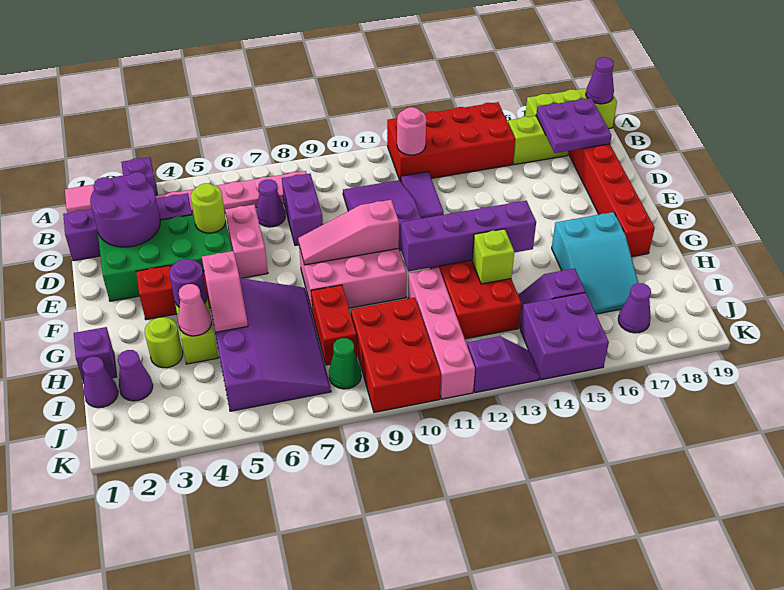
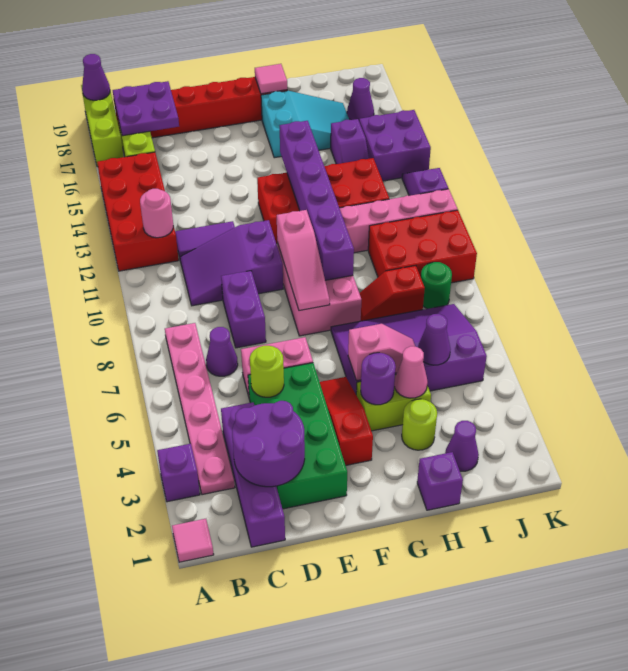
purple brick C8:D8 level 1 -> purple brick D8:D9 level 1
purple brick G11:G14 level 2 -> purple brick G9:G14 level 2
none -> pink tile G18 level 2
red brick H8:I8 level 1 -> red slope H8:I8 level 1 top I
lime brick H13 level 2 -> none
purple cone I1 level 1 -> purple cone I5 level 2
green cone J8 level 1 -> green round brick J8 level 1

